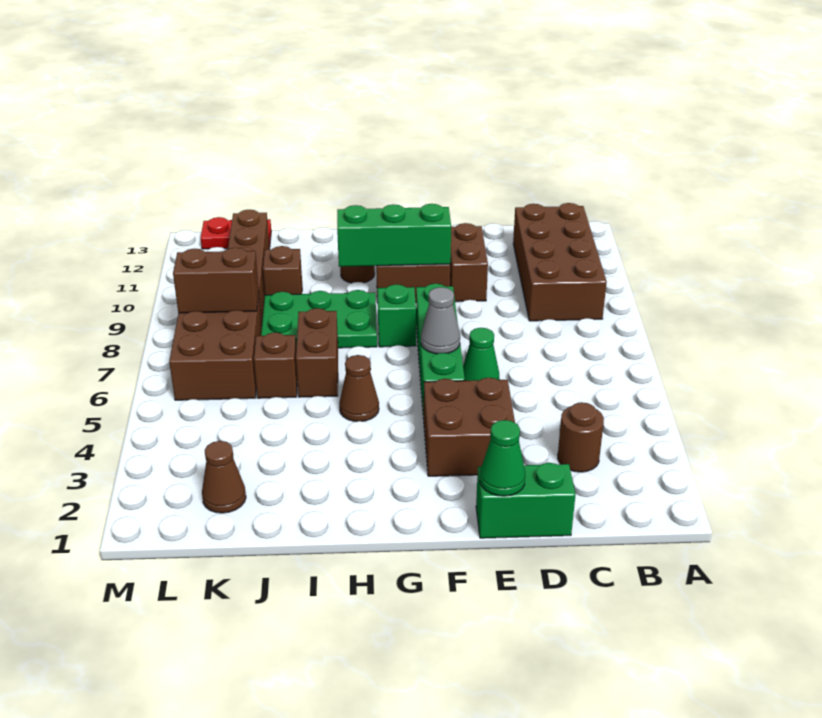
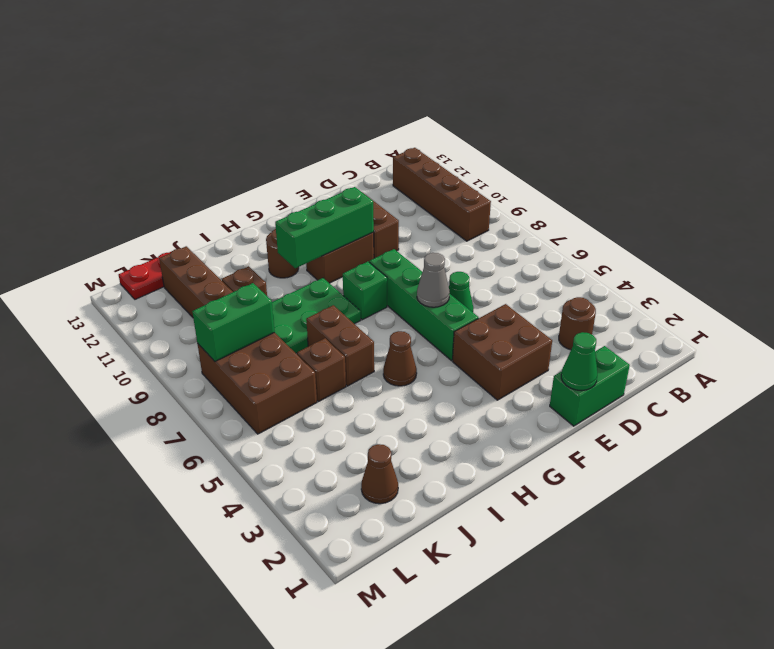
brown brick B9:C12 level 1 -> brown brick B9:B12 level 1
brown brick K8:L8 level 2 -> green brick K8:L8 level 2

